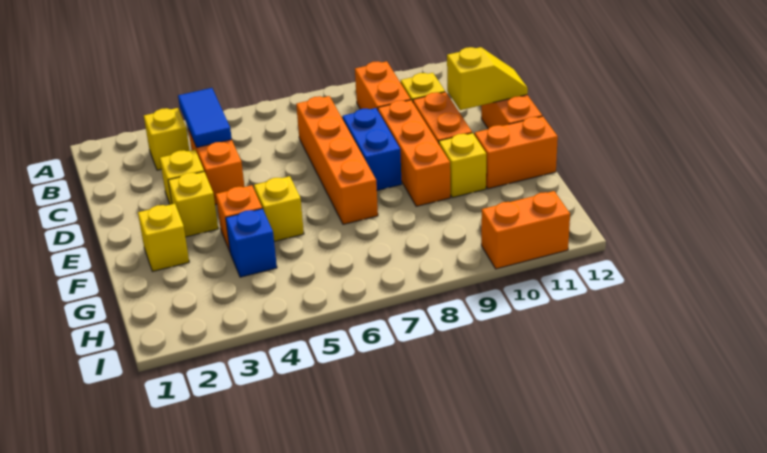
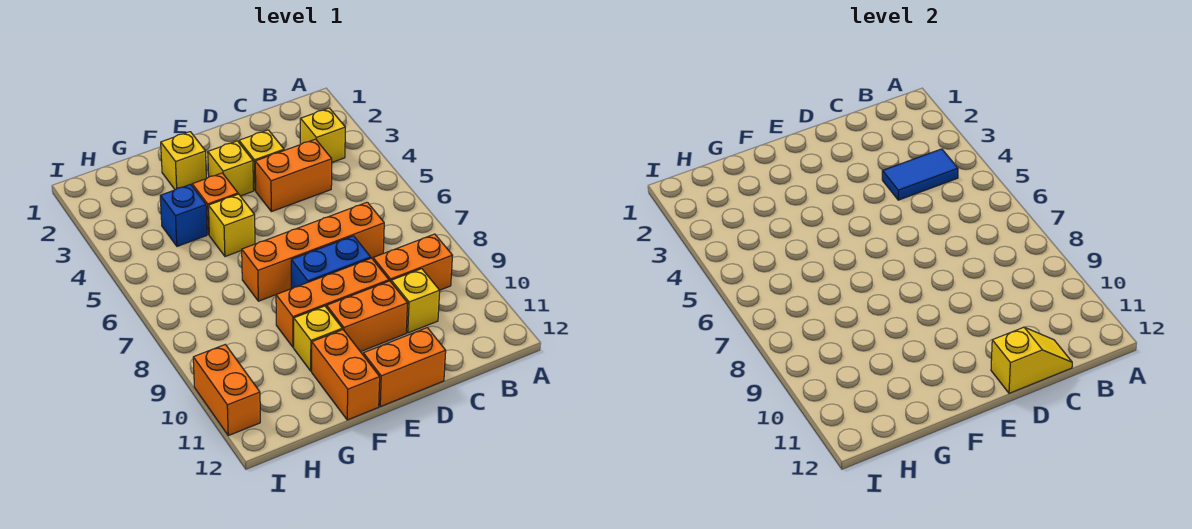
yellow slope D11:D12 level 2 top 11 -> yellow slope C12:D12 level 2 top D

